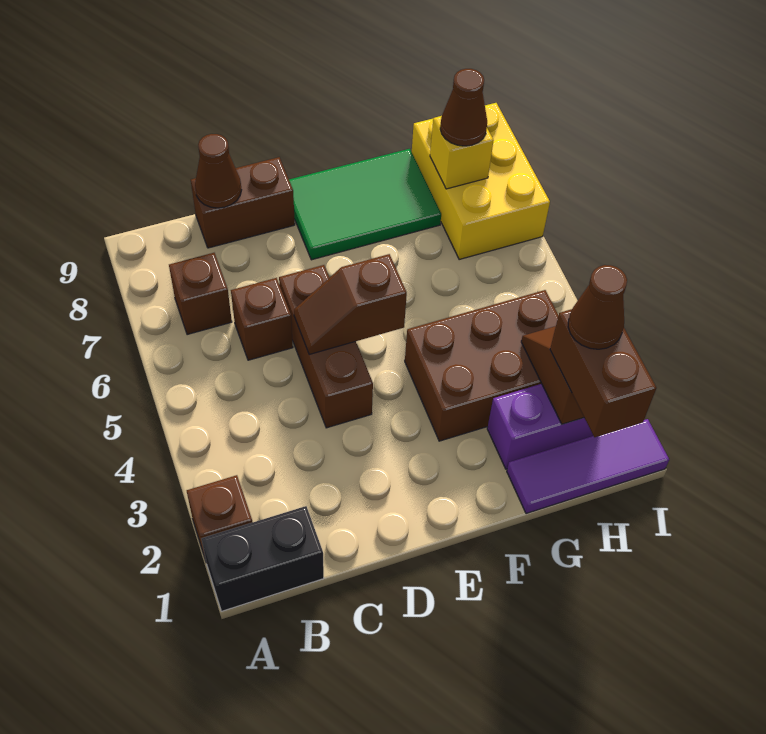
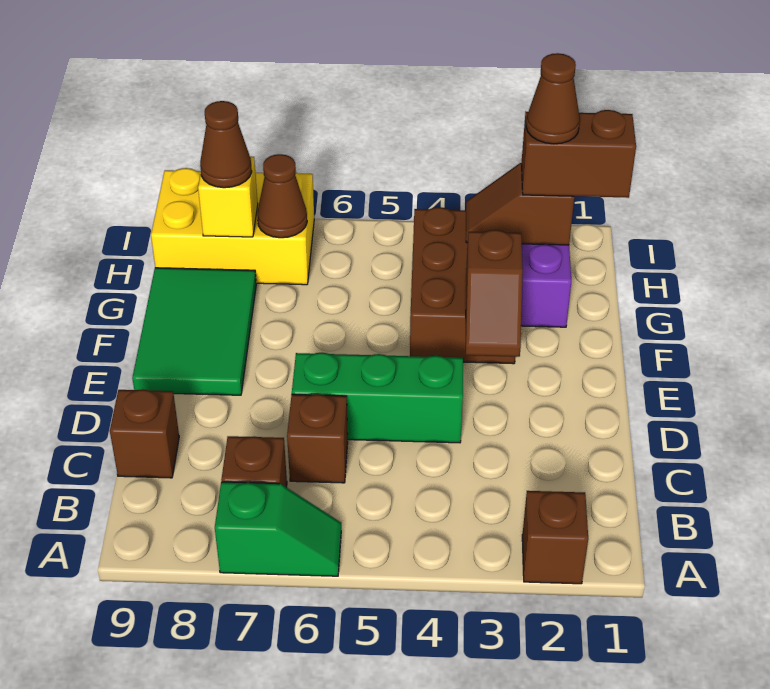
black brick A1:B1 level 1 -> none
none -> green slope A6:A7 level 1 top 7
brown brick C9:D9 level 1 -> brown brick C9 level 1
brown cone C9 level 2 -> brown cone H7 level 2
brown brick D4:D6 level 1 -> green brick D4:D6 level 1
brown slope D5:E5 level 2 top E -> brown slope E3:F3 level 2 top F
purple tile G1:I1 level 1 -> none

